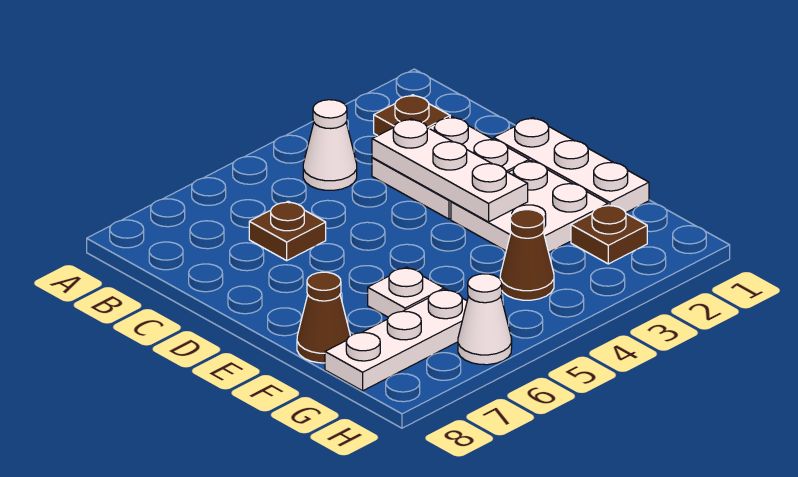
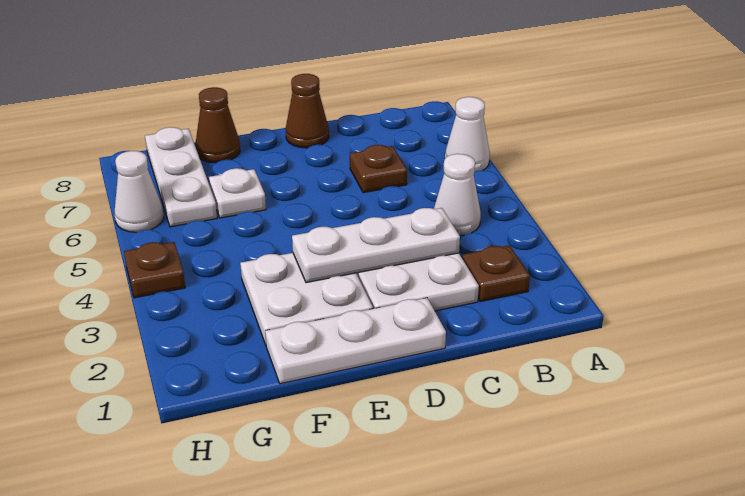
none -> white cone A6 level 1
brown plate G2 level 1 -> brown plate H4 level 1
brown cone G4 level 1 -> brown cone D8 level 1

